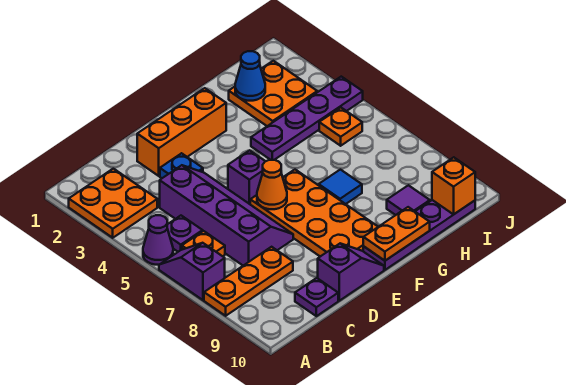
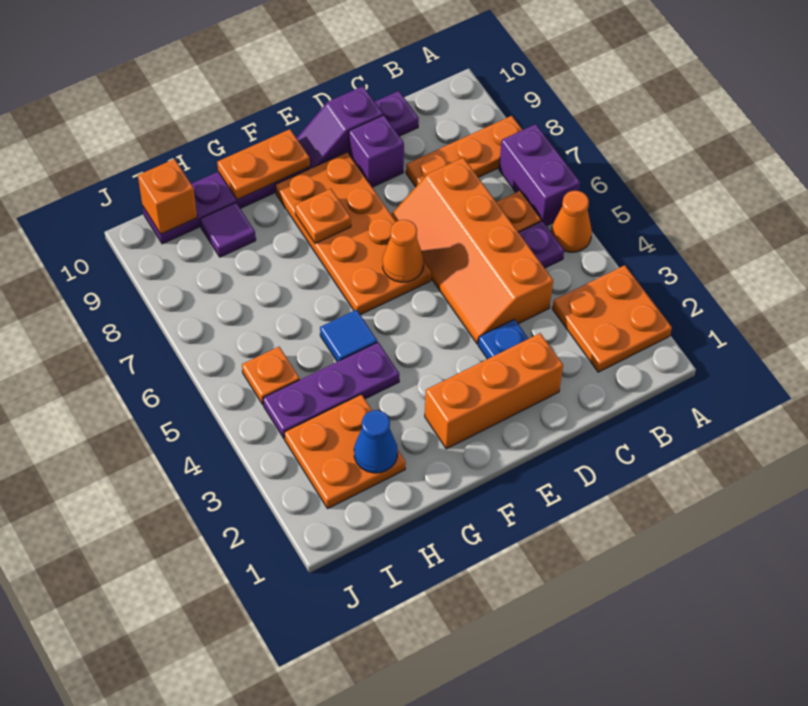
purple cone A5 level 1 -> orange cone A5 level 1
purple slope A6:A7 level 1 top 7 -> purple brick A6:A7 level 1
purple slope C4:D7 level 1 top C -> orange slope C4:D7 level 1 top C
purple brick E5 level 1 -> purple brick D9 level 1
none -> orange plate F8 level 2
purple plate G4:J4 level 1 -> purple plate G4:I4 level 1
blue tile G7 level 1 -> blue tile G5 level 1

